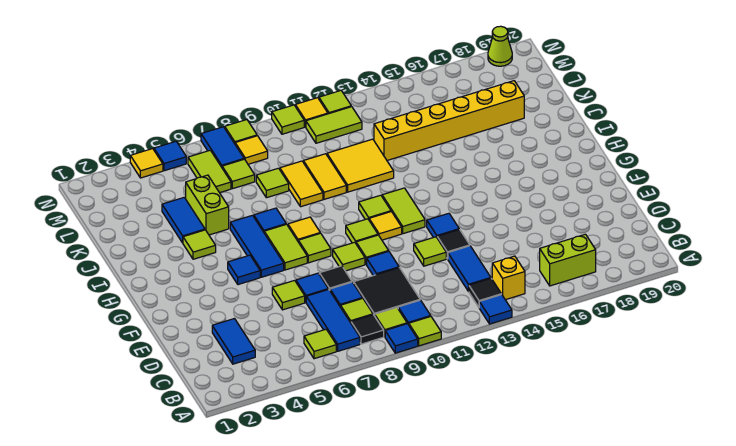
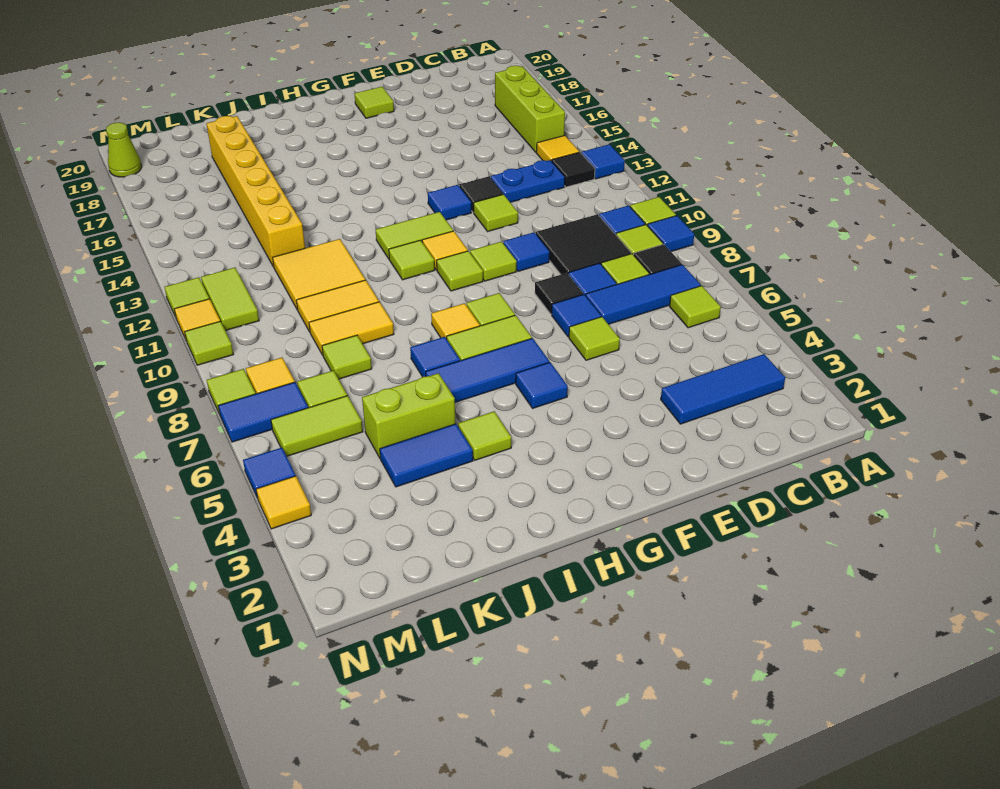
yellow brick B14 level 1 -> yellow tile B14 level 1
lime brick B16:B17 level 1 -> lime brick B15:B17 level 1
blue tile C3:D3 level 1 -> blue tile B3:D3 level 1
blue tile C13:D13 level 1 -> blue plate C13:D13 level 1
lime tile F9 level 1 -> lime tile F19 level 1

